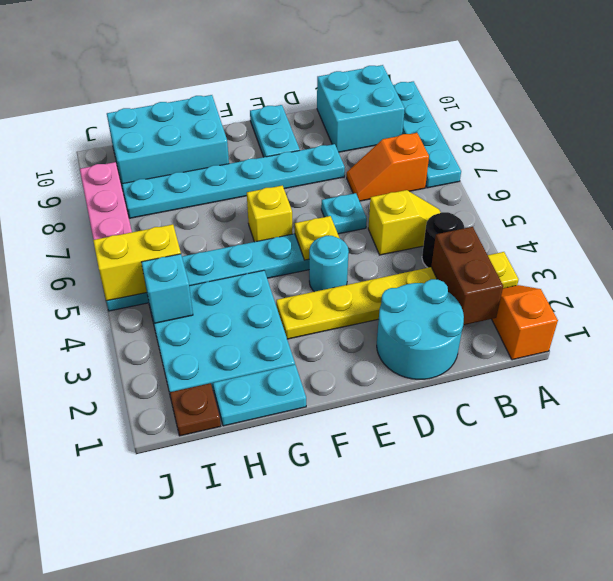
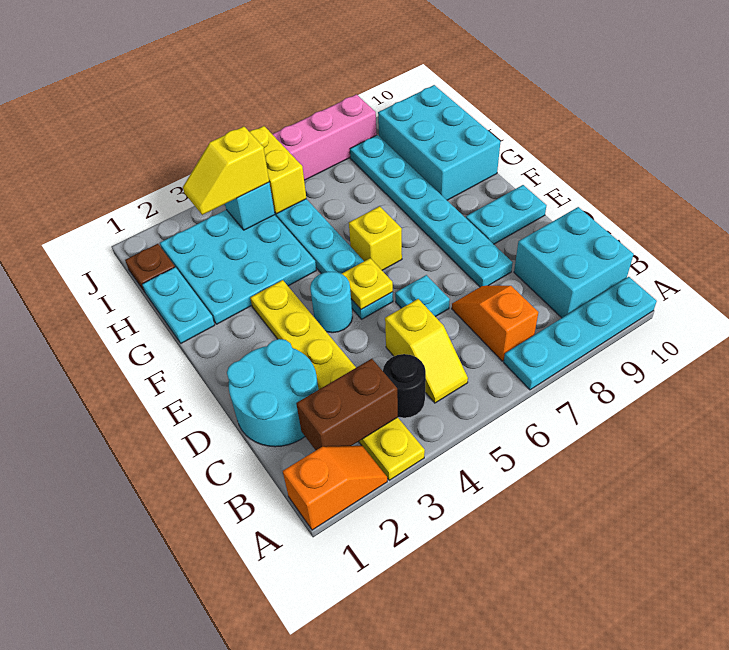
none -> yellow slope I3:I4 level 3 top 4

